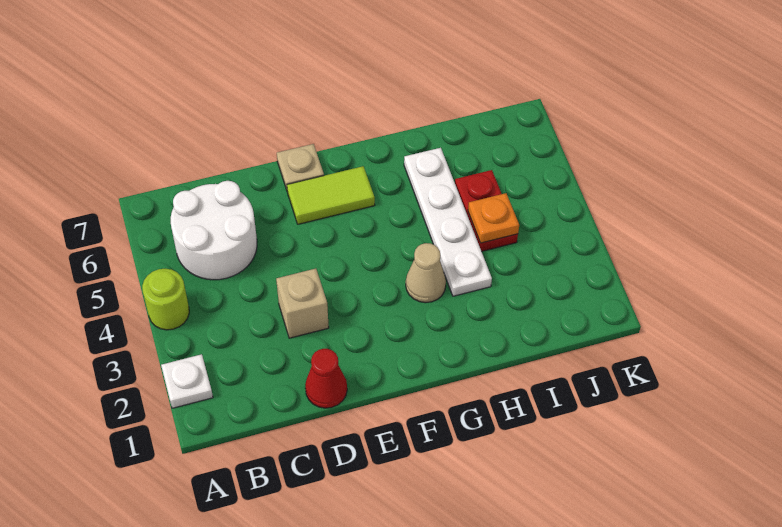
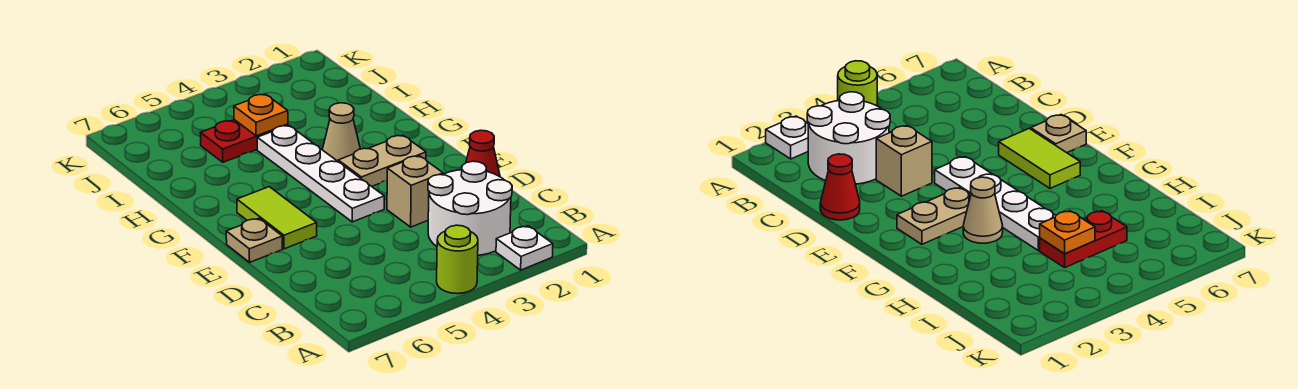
white round brick B5:C6 level 1 -> white round brick B2:C3 level 1
none -> tan plate F2:F3 level 1
white plate H3:H6 level 1 -> white plate E4:H4 level 1

